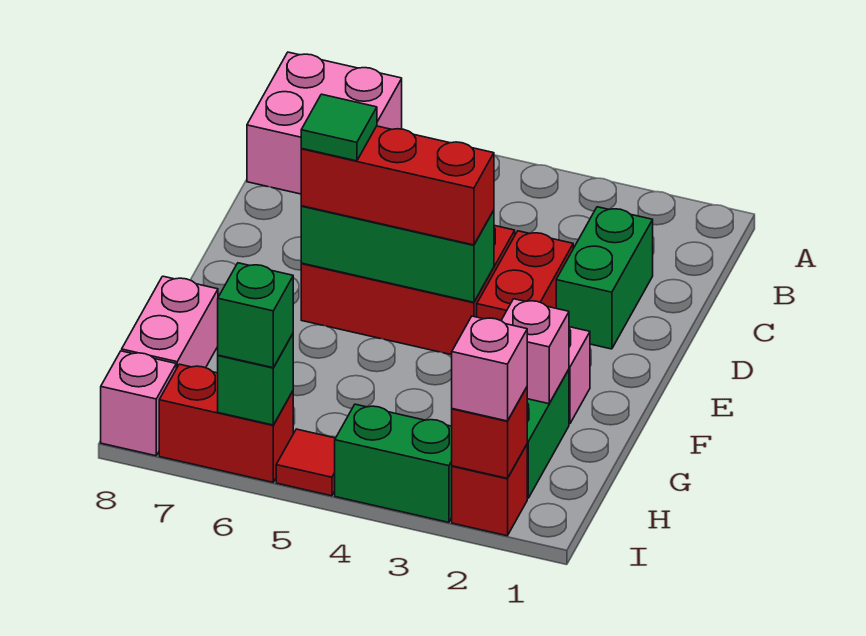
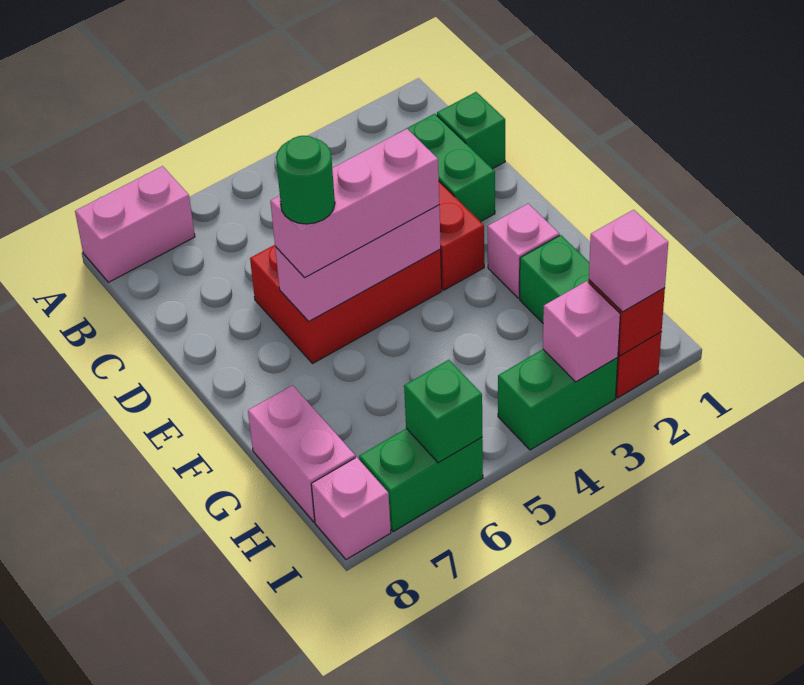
pink brick A7:B8 level 1 -> pink brick A7:A8 level 1
green brick E4:E6 level 2 -> pink brick E4:E6 level 2
red brick E4:E6 level 3 -> pink brick E4:E6 level 3
green tile E6 level 4 -> green round brick E6 level 4
pink brick G2 level 2 -> pink brick I3 level 2
red tile I5 level 1 -> none
red brick I6:I7 level 1 -> green brick I6:I7 level 1
green brick I6 level 3 -> green brick C1 level 1

